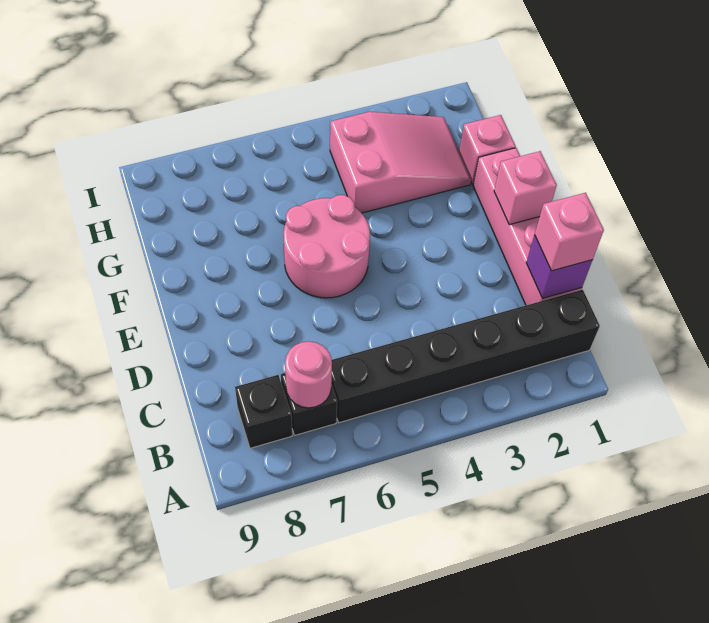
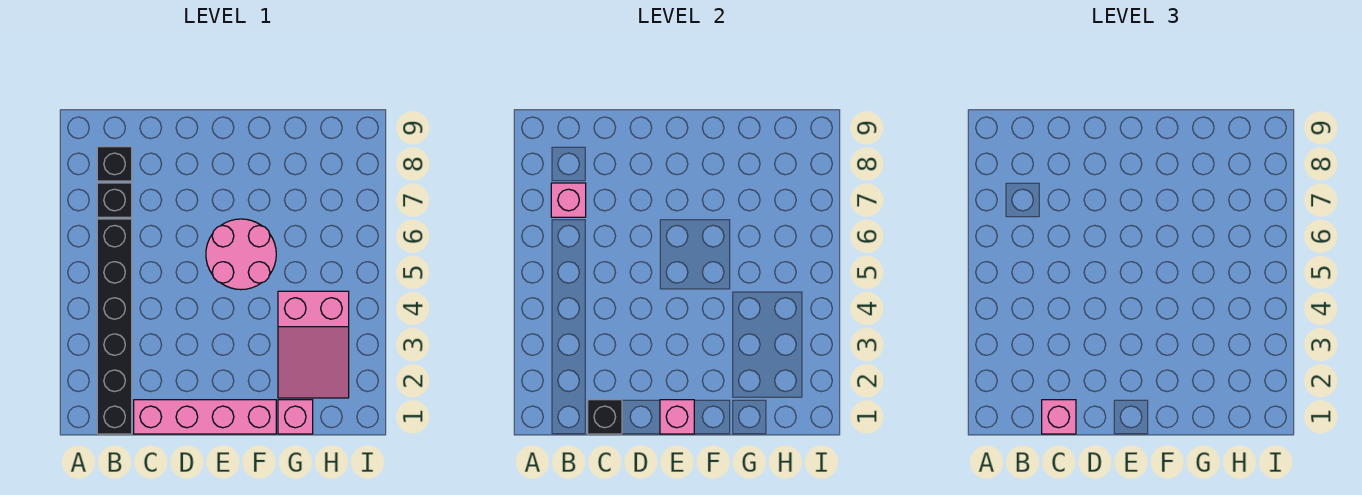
pink round brick B7 level 2 -> pink brick B7 level 2
purple brick C1 level 2 -> black brick C1 level 2

